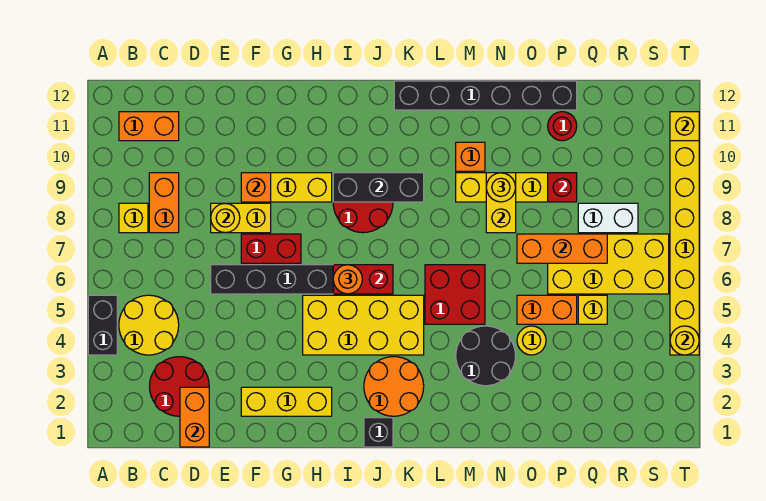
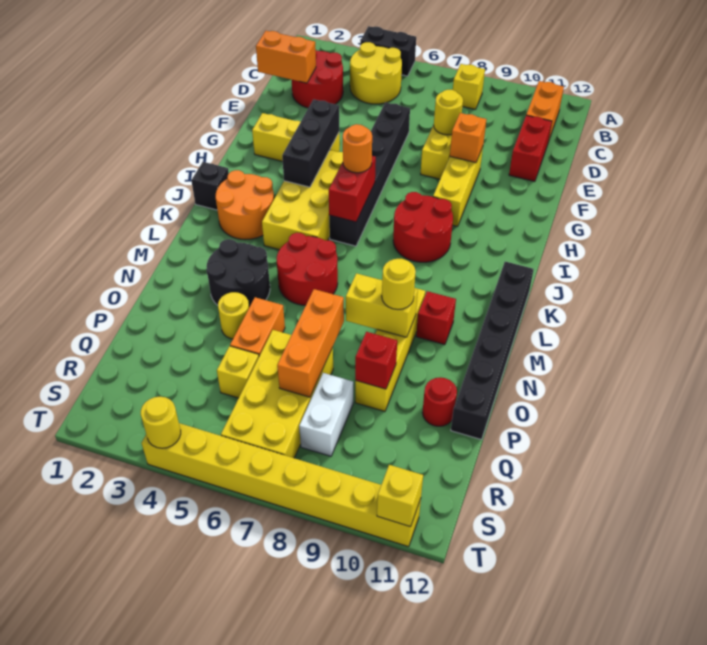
orange brick C8:C9 level 1 -> none
yellow brick F2:H2 level 1 -> yellow brick G2:G4 level 1
red brick F7:G7 level 1 -> red brick D11:E11 level 1
black brick I9:K9 level 2 -> black brick G4:I4 level 2
red brick L5:M6 level 1 -> red round brick L5:M6 level 1
orange brick M10 level 1 -> red brick M10 level 1

